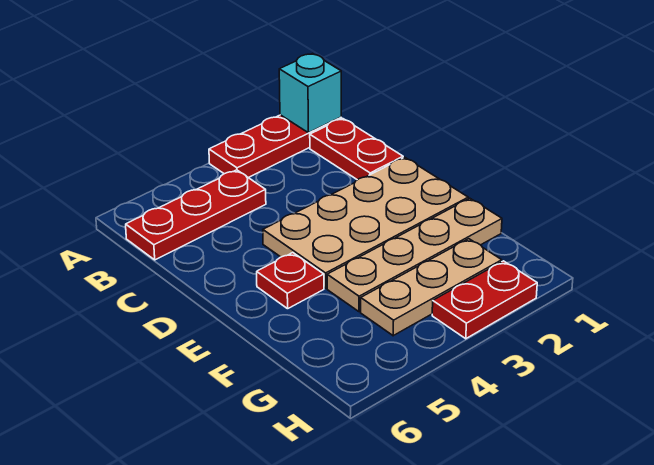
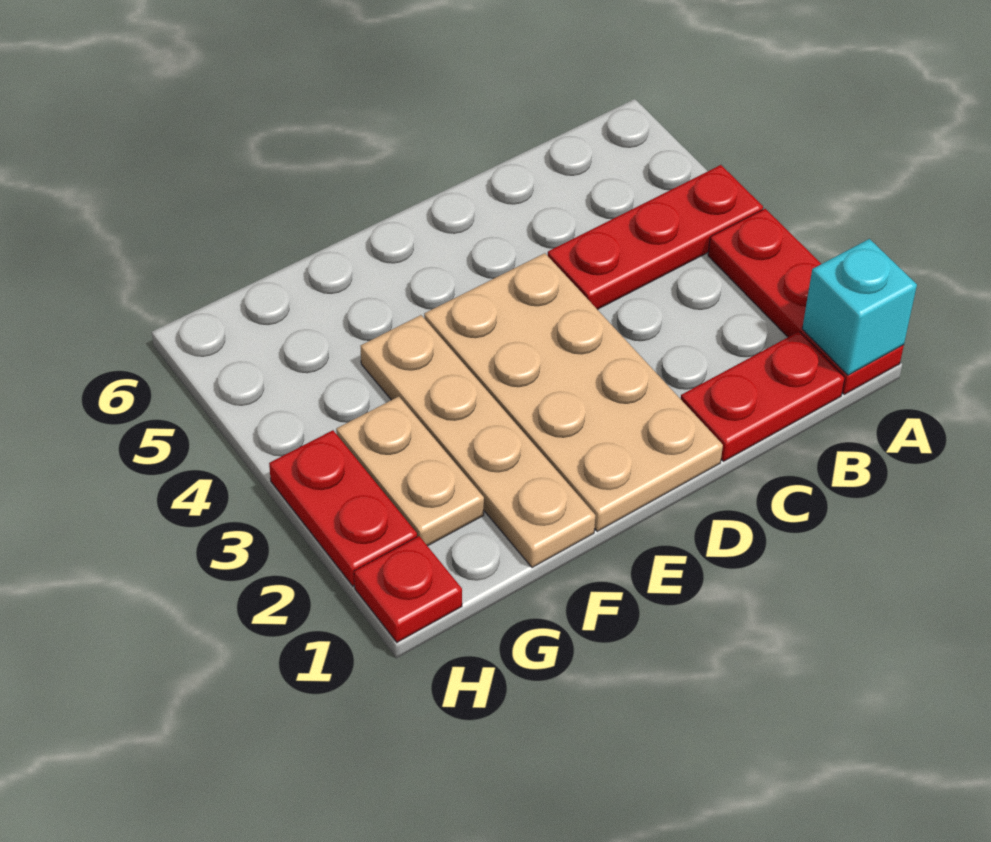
red plate B4:B6 level 1 -> red plate A4:C4 level 1
red plate E5 level 1 -> red plate H1 level 1
tan plate G2:G4 level 1 -> tan plate G2:G3 level 1

